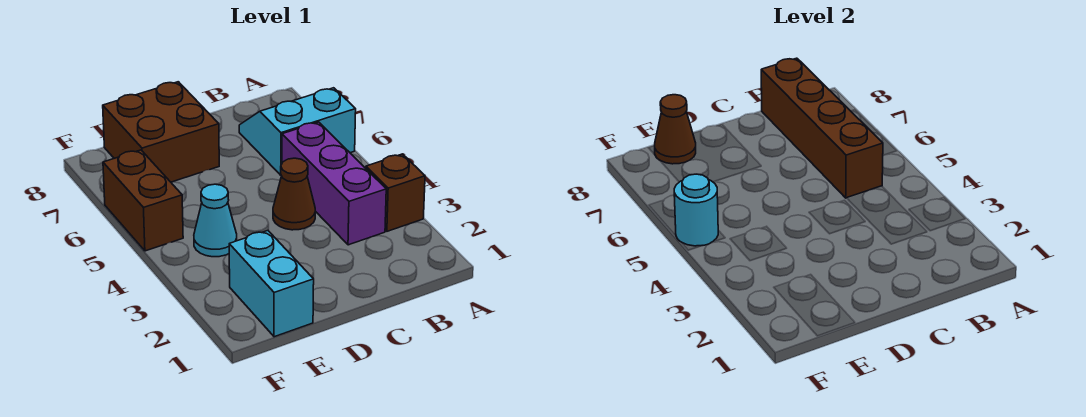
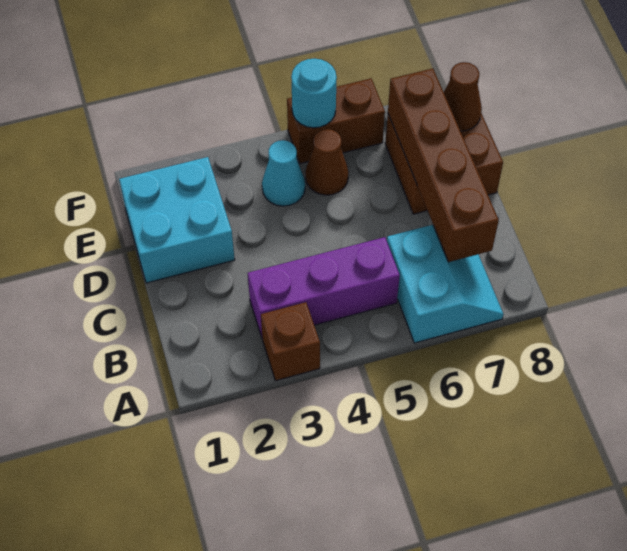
brown brick B5:B8 level 2 -> brown brick B7:E7 level 2
brown cone C4 level 1 -> brown cone E5 level 1
cyan brick E1:E2 level 1 -> cyan brick D1:E2 level 1

